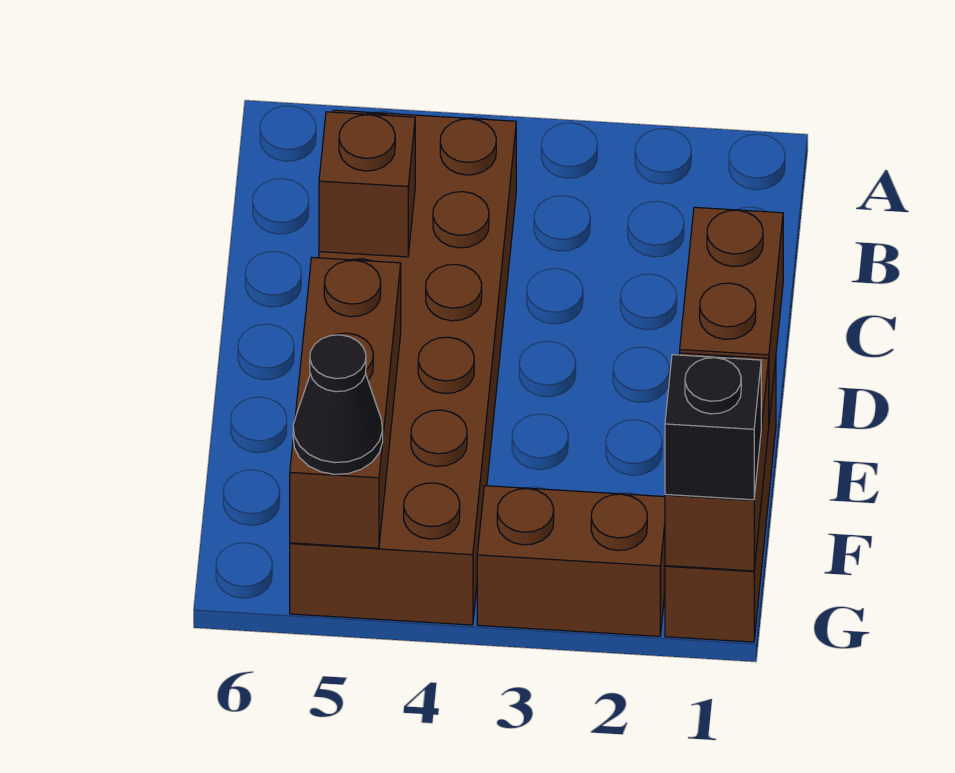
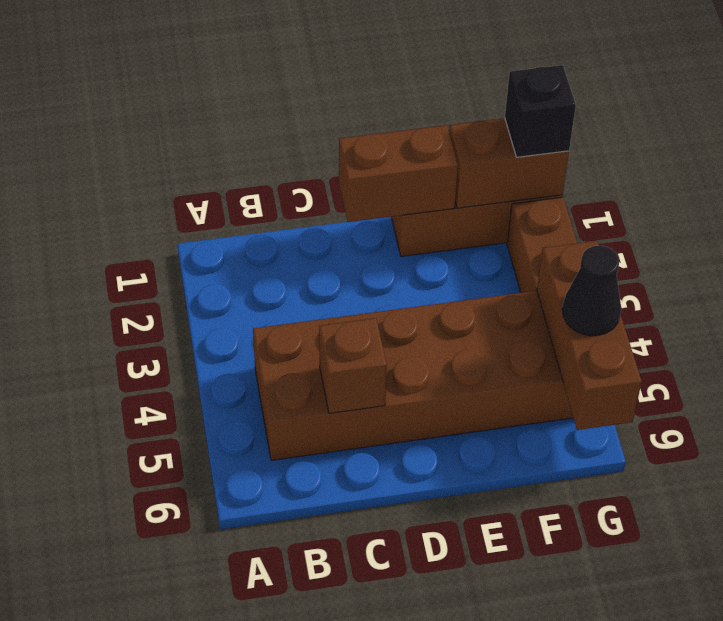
brown brick E5:G5 level 2 -> brown brick G4:G6 level 2

